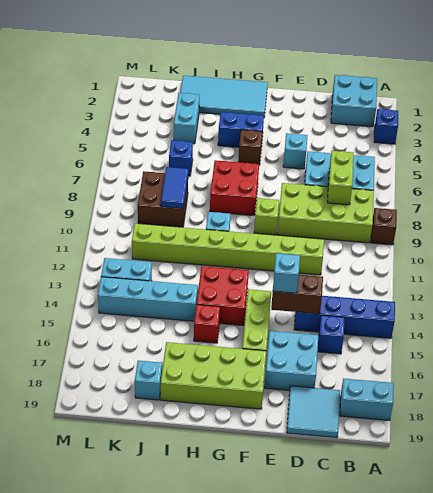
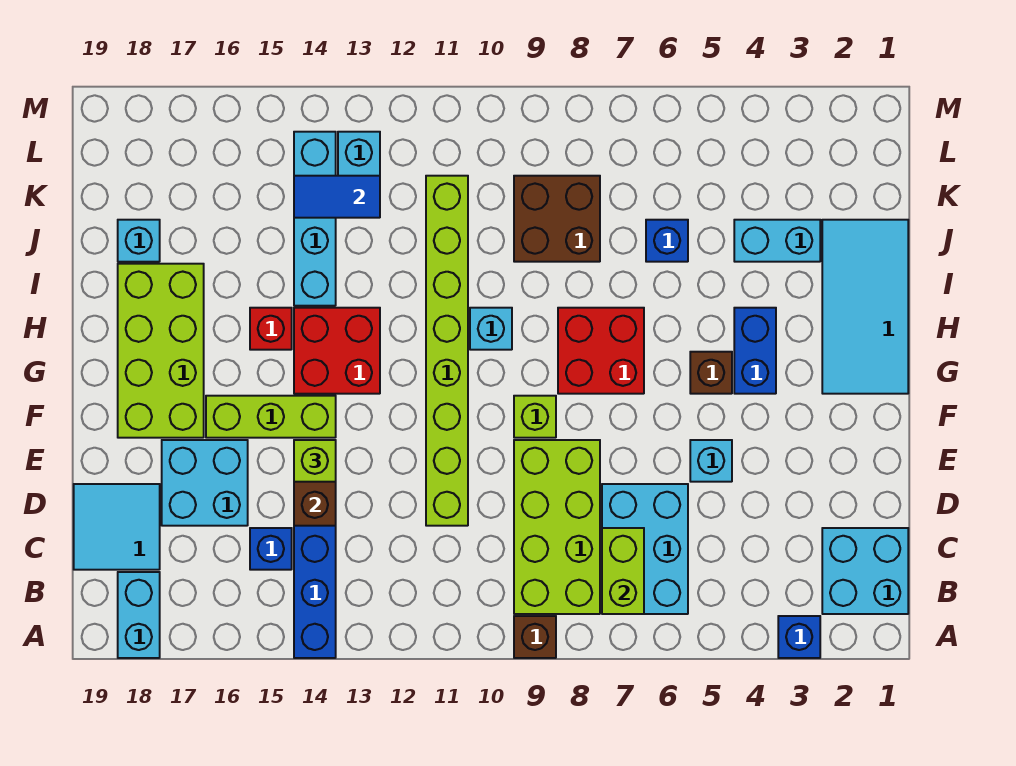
lime brick C7:C8 level 2 -> lime brick B7:C7 level 2
cyan brick E14 level 3 -> lime brick E14 level 3
blue tile J8:J9 level 2 -> blue tile K13:K14 level 2

